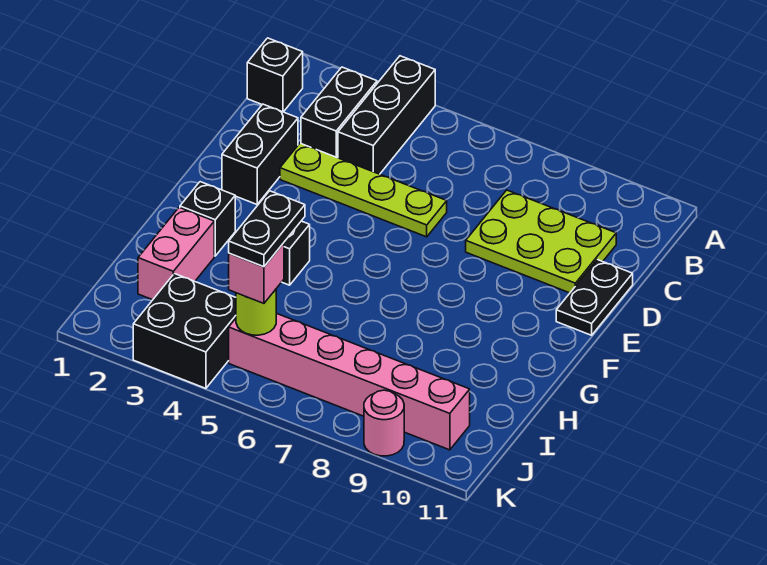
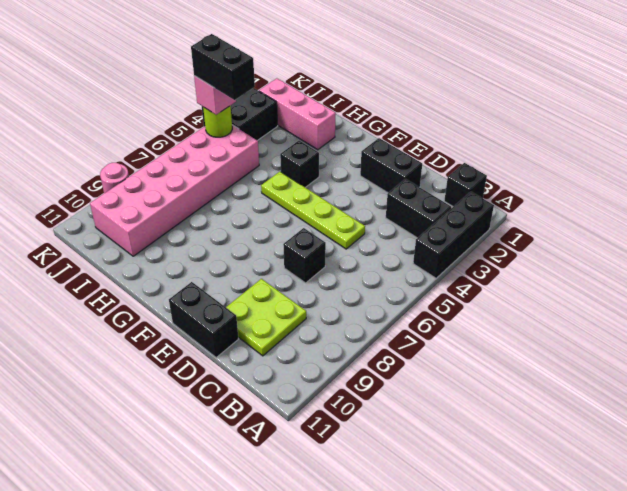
black brick A4:C4 level 1 -> black brick A2:A4 level 1
lime plate C8:D10 level 1 -> lime plate C9:D10 level 1
lime plate D3:D6 level 1 -> lime plate D5:G5 level 1
black plate D11:E11 level 1 -> black brick D11:E11 level 1
black brick G2 level 1 -> black brick D7 level 1
pink brick H2:I2 level 1 -> pink brick H2:J2 level 1
black plate I5:J5 level 4 -> black brick I5:J5 level 4
pink brick J5:J10 level 1 -> pink brick I5:J10 level 1

